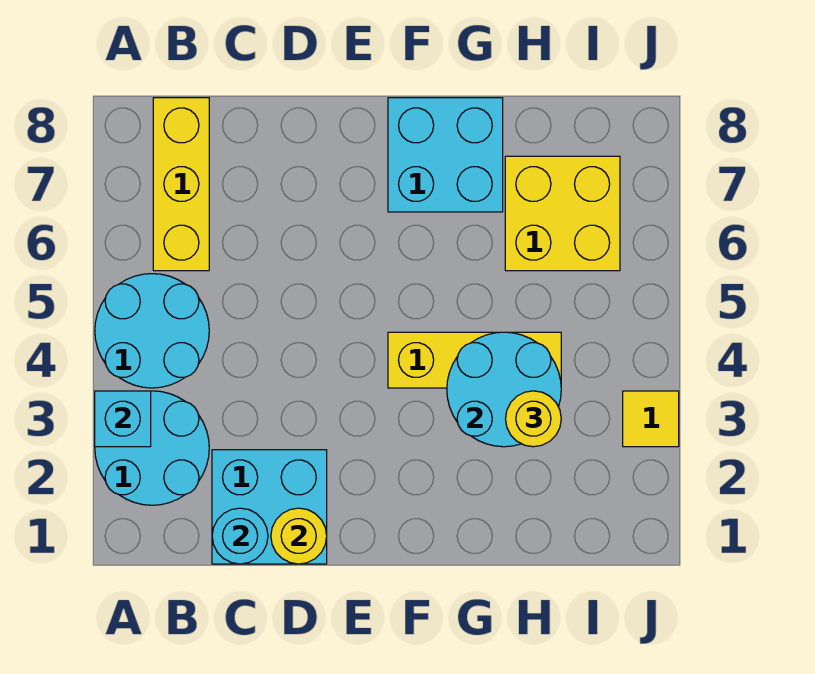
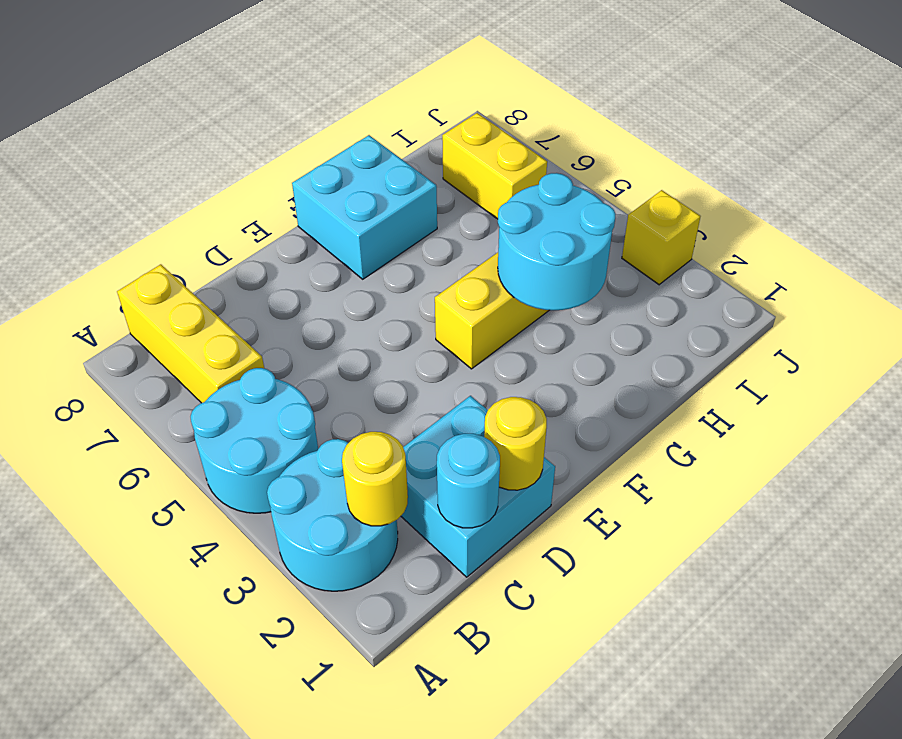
cyan brick A3 level 2 -> none
yellow round brick H3 level 3 -> yellow round brick B2 level 2
yellow brick H6:I7 level 1 -> yellow brick I6:I7 level 1
yellow tile J3 level 1 -> yellow brick J3 level 1

